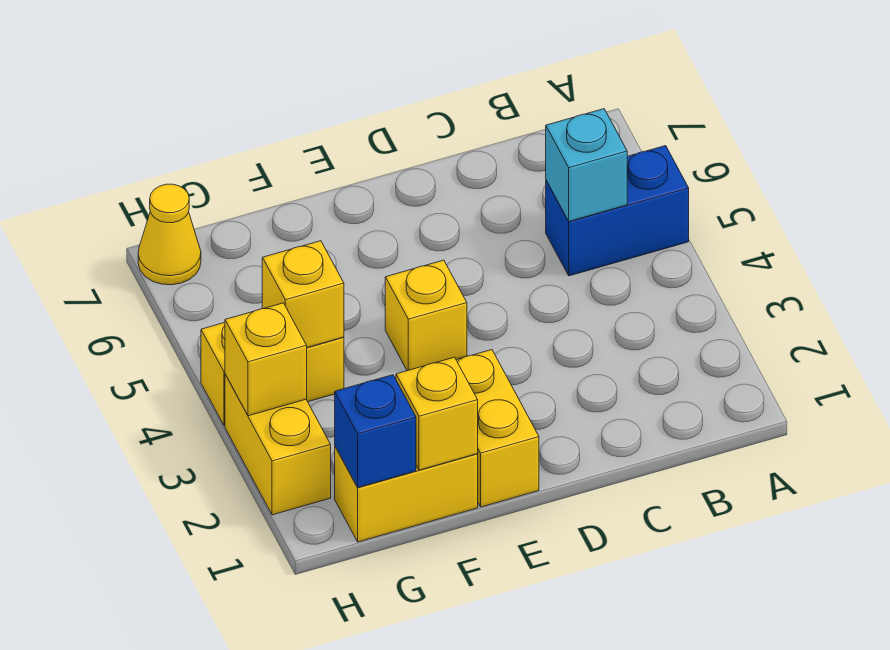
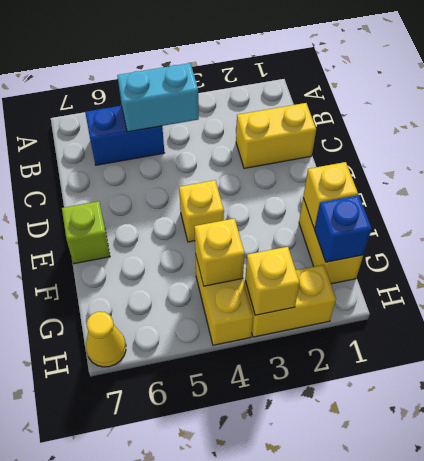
blue brick A5:B5 level 1 -> blue brick B5:B6 level 1
cyan brick B5 level 2 -> cyan brick B4:B5 level 2
yellow brick E1:E2 level 1 -> yellow brick C1:C2 level 1
none -> lime brick E7 level 1

